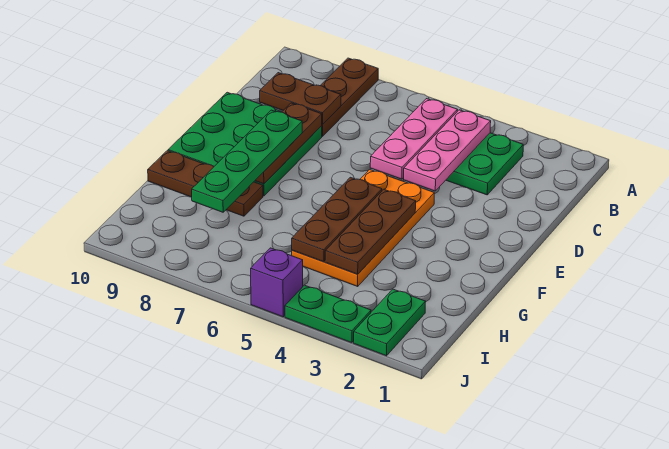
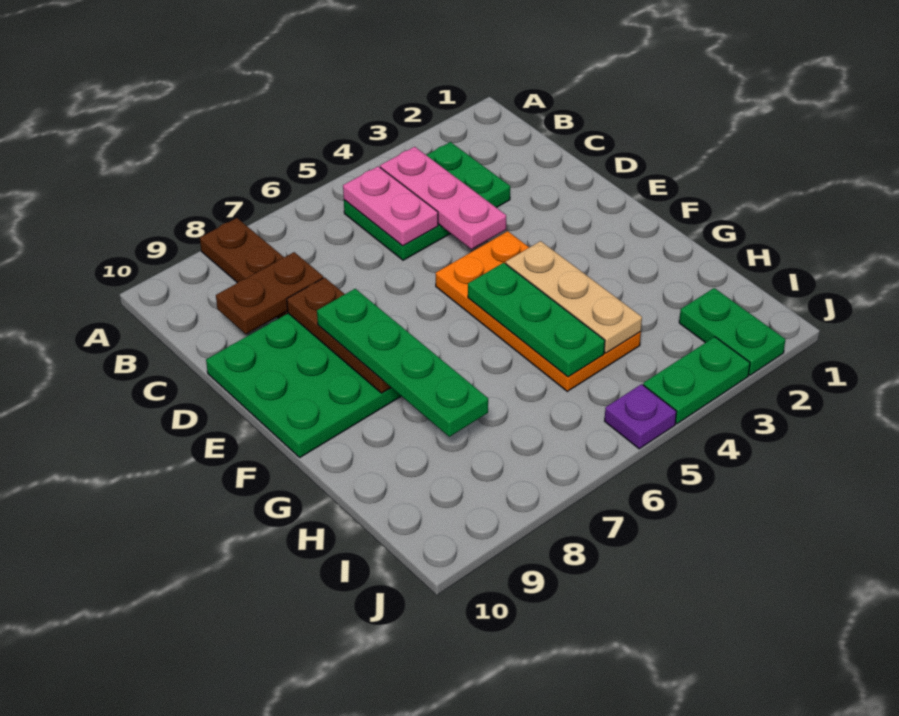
pink plate B5:D5 level 2 -> pink plate B5:C5 level 2
brown plate F4:H4 level 2 -> tan plate F4:H4 level 2
brown plate F5:H5 level 2 -> green plate F5:H5 level 2
brown plate G8:G10 level 1 -> none
purple brick J5 level 1 -> purple plate J5 level 1

